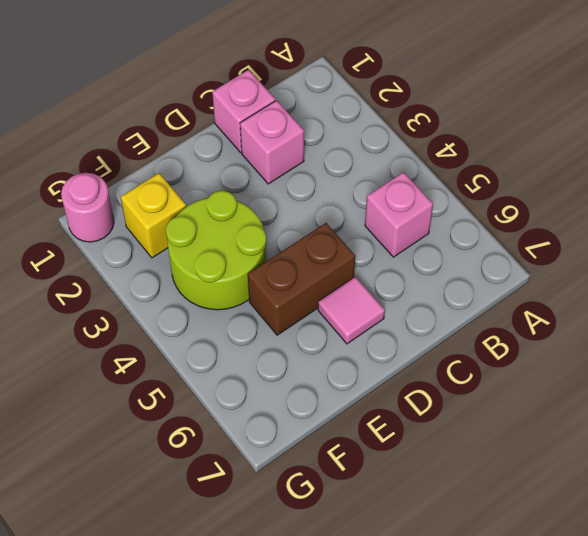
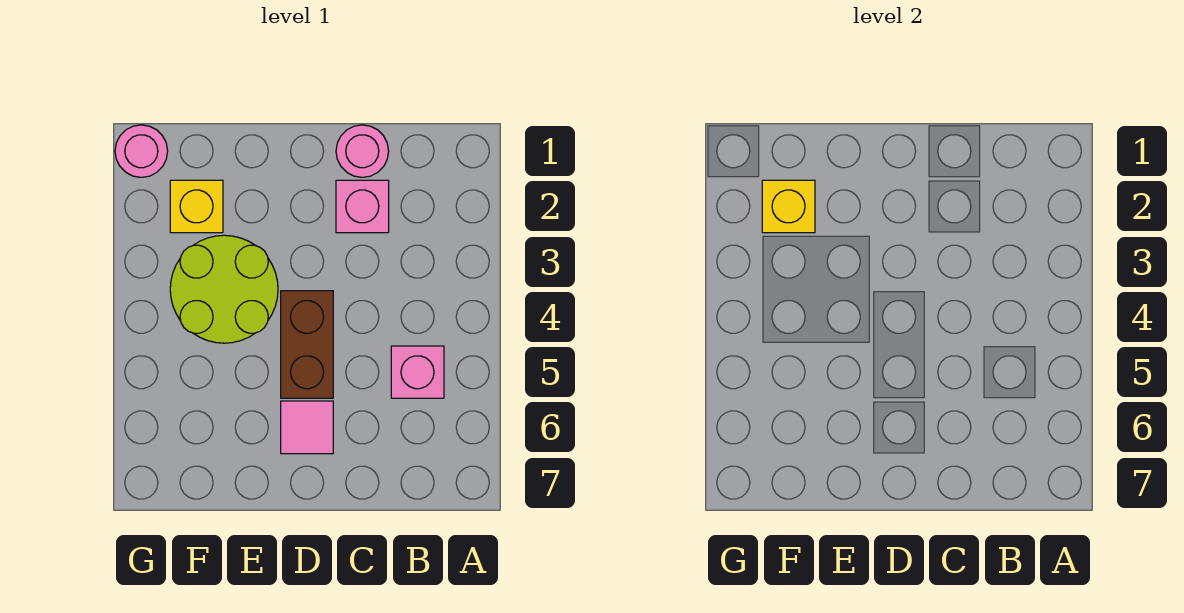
pink brick C1 level 1 -> pink round brick C1 level 1
brown brick D5:E5 level 1 -> brown brick D4:D5 level 1
none -> yellow brick F2 level 2

